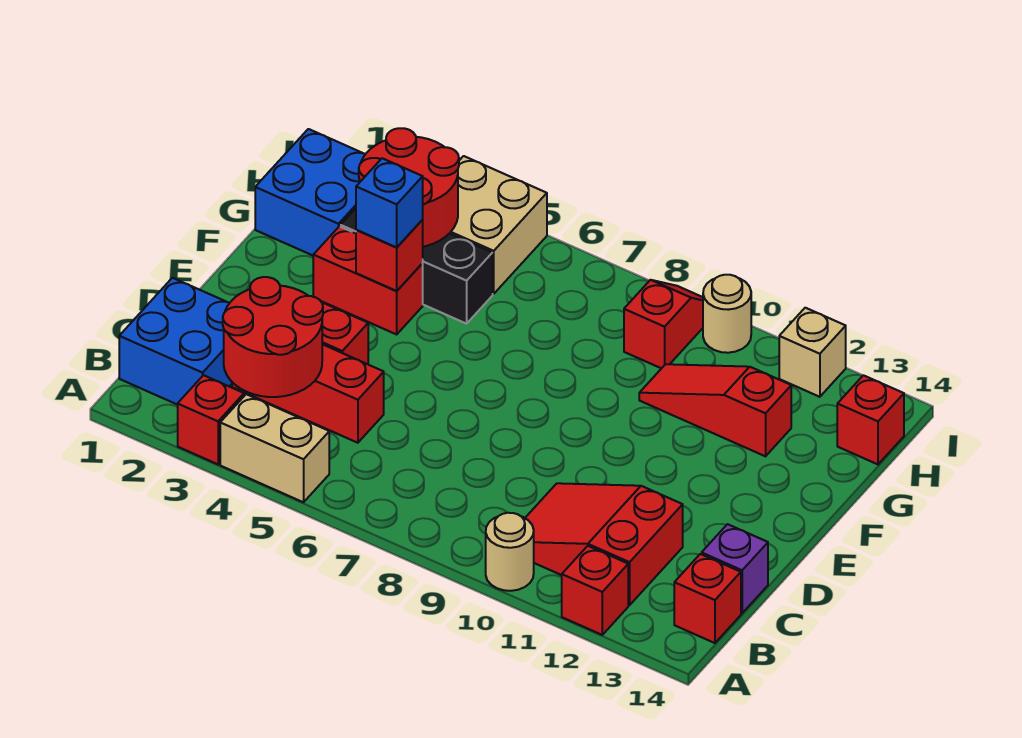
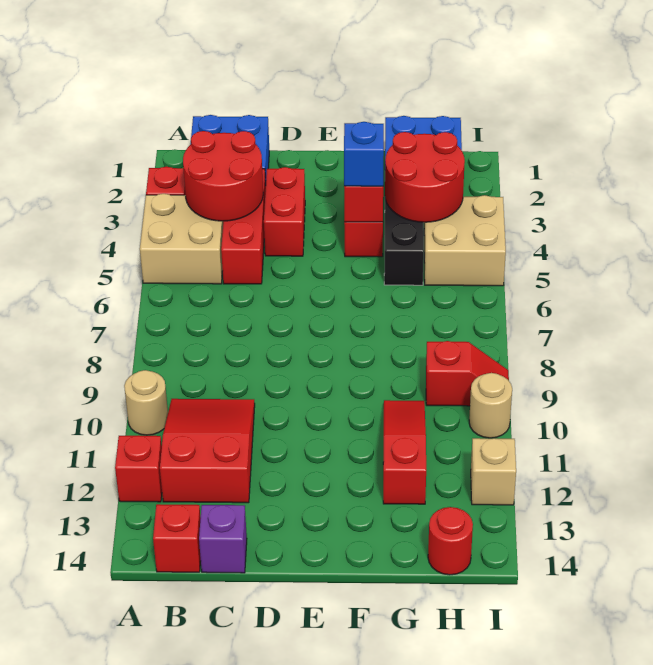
tan brick A4:A5 level 1 -> tan brick A4:B5 level 1
red brick H14 level 1 -> red round brick H14 level 1

